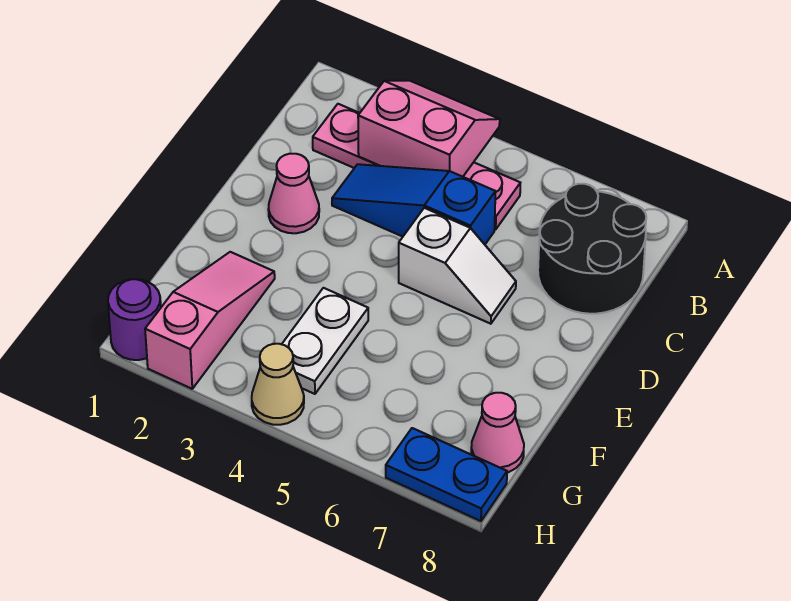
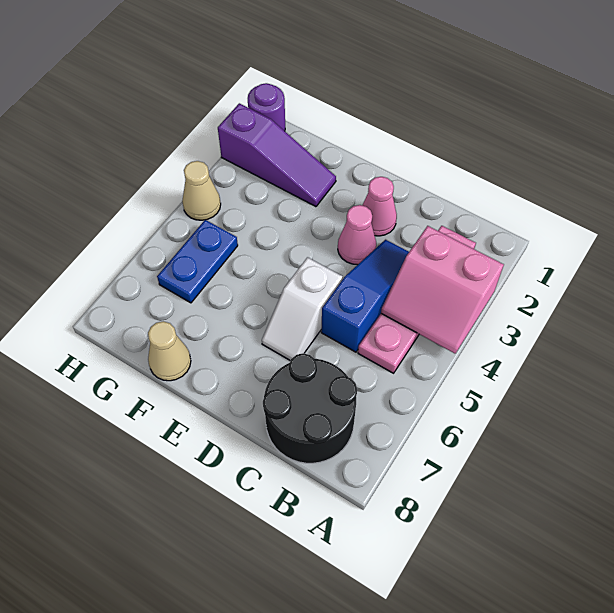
pink slope A3:B4 level 2 top B -> pink slope A3:B4 level 2 top 3
pink slope F2:H2 level 1 top H -> purple slope F2:H2 level 1 top H
white plate F4:G4 level 1 -> none
none -> tan cone F8 level 1
pink cone G8 level 1 -> pink cone D3 level 1
blue plate H7:H8 level 1 -> blue plate G5:G6 level 1

